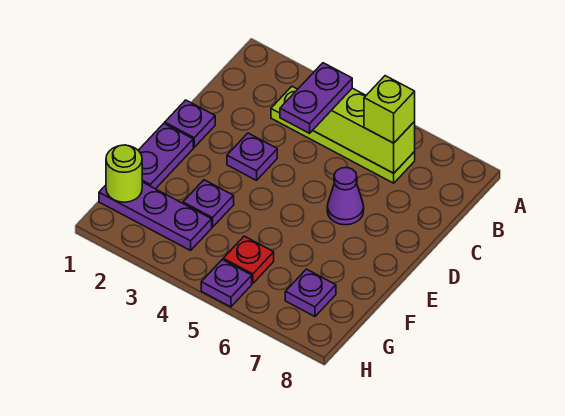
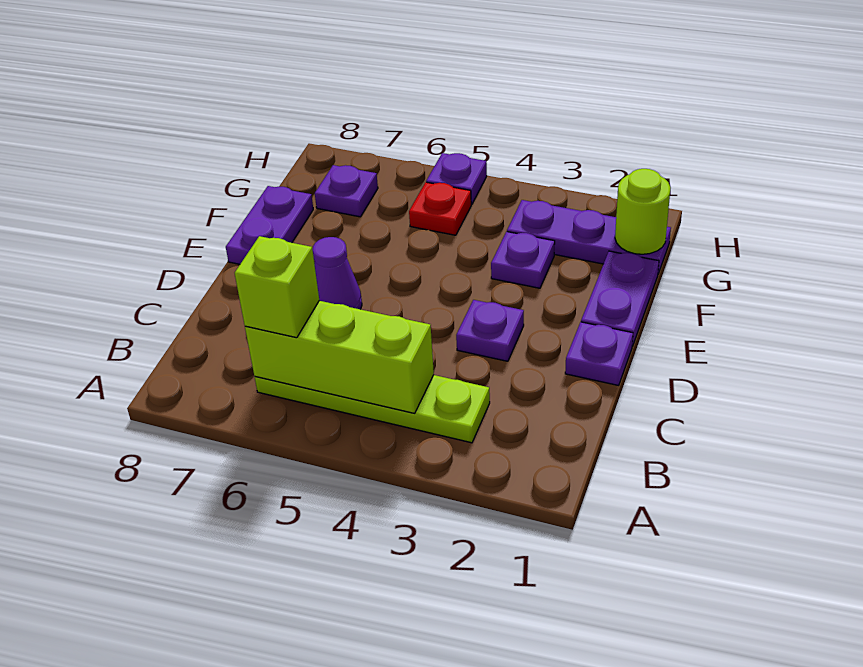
purple plate B4:C4 level 3 -> purple plate E8:F8 level 1

